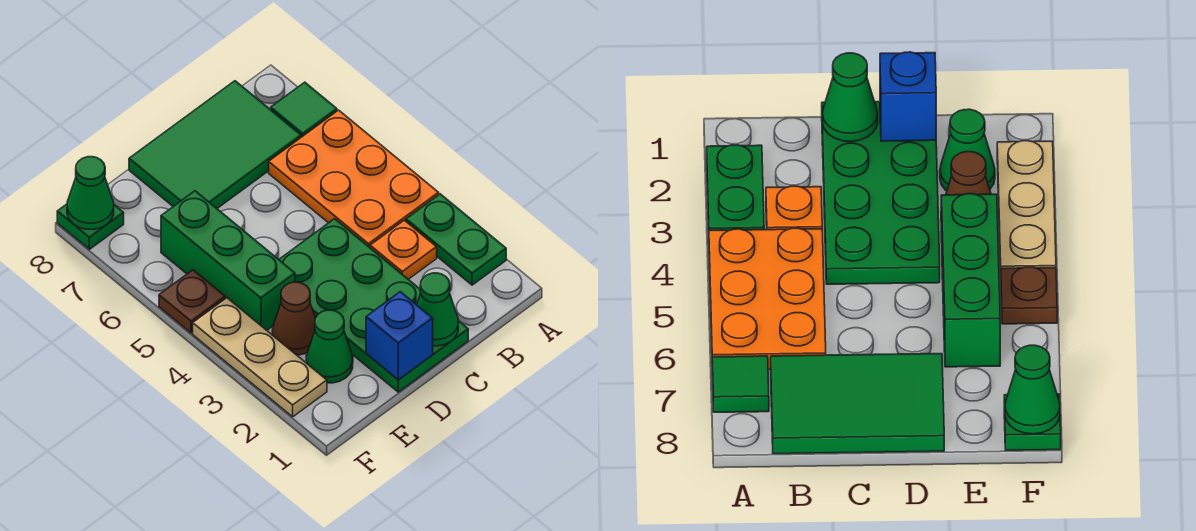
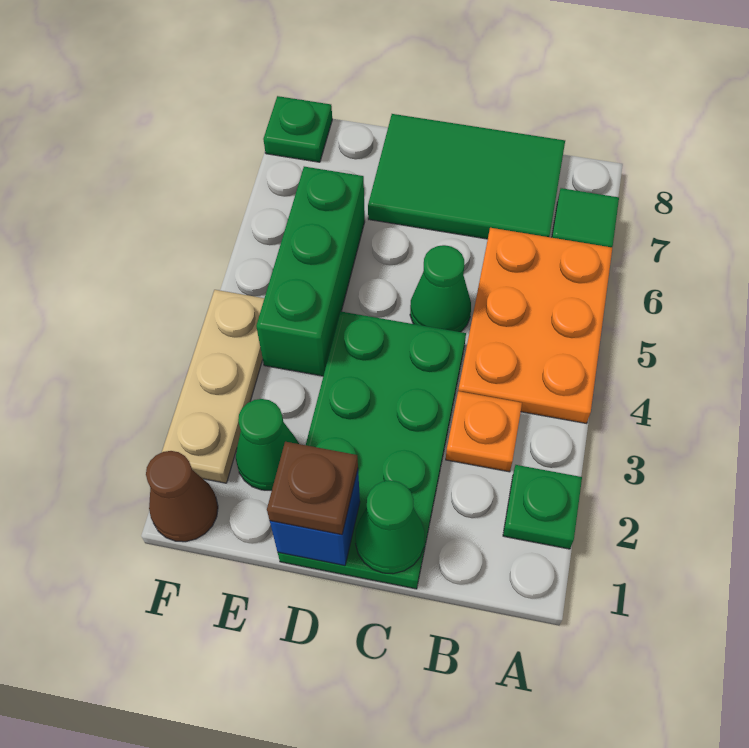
green plate A2:A3 level 1 -> green plate A2 level 1
brown cone E3 level 1 -> brown cone F1 level 1
brown plate F5 level 1 -> brown plate D1 level 3
green cone F8 level 2 -> green cone C5 level 1

